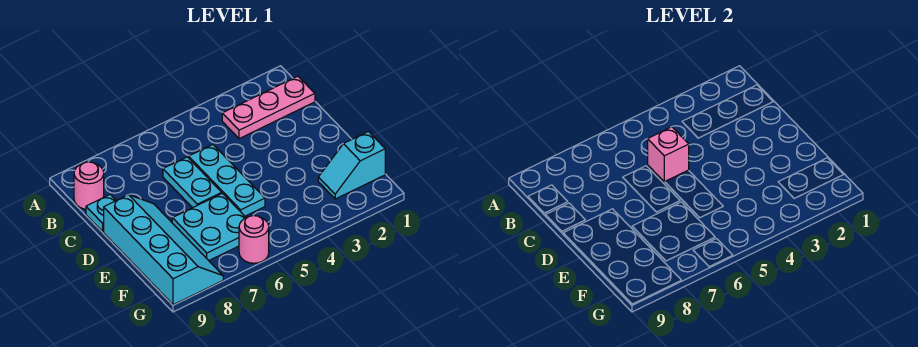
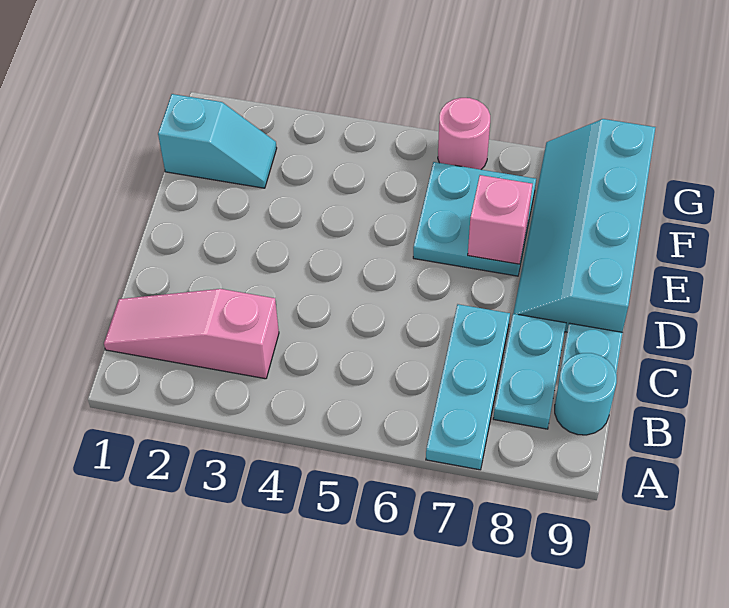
pink plate B1:B3 level 1 -> pink slope B1:B3 level 1 top 3
pink round brick B9 level 1 -> cyan round brick B9 level 1
cyan plate C5:E5 level 1 -> cyan plate A7:C7 level 1
pink brick C5 level 2 -> pink brick E7 level 2
cyan plate C6:D6 level 1 -> cyan plate B8:C8 level 1

